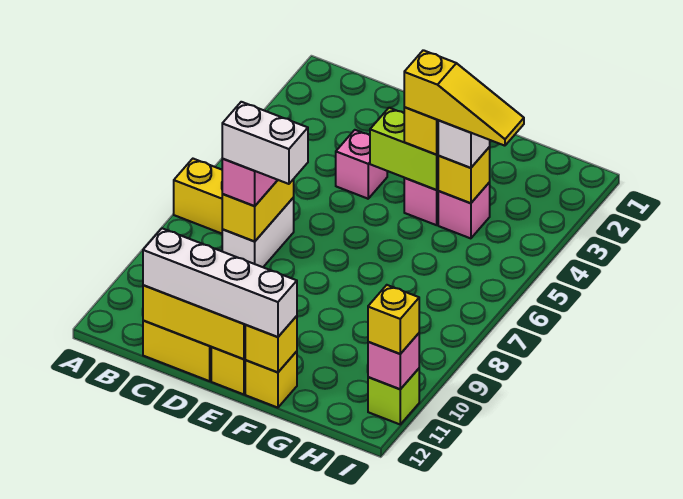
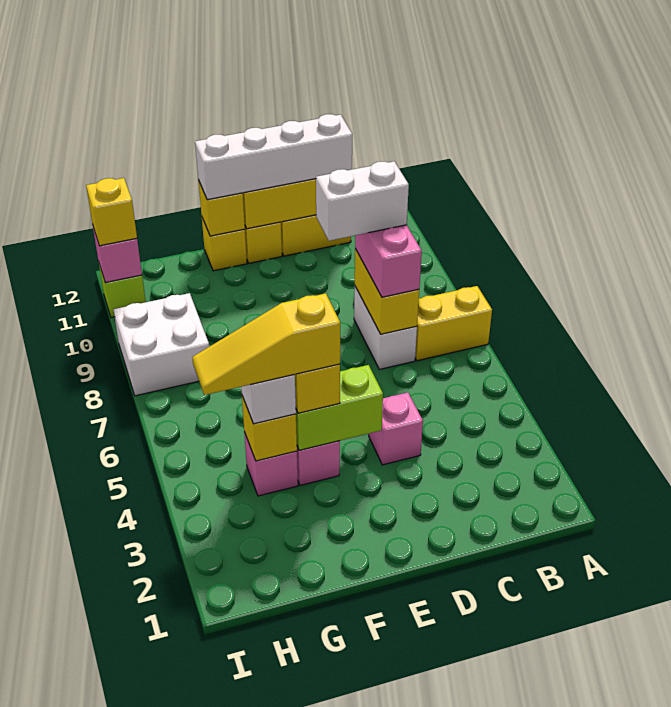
none -> white brick H8:I9 level 1

